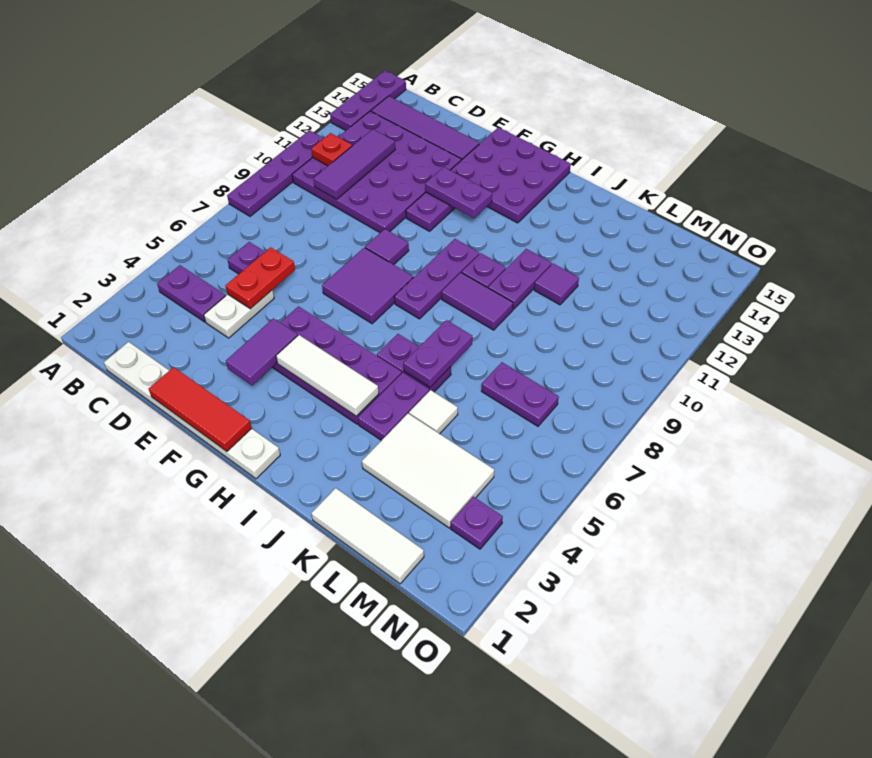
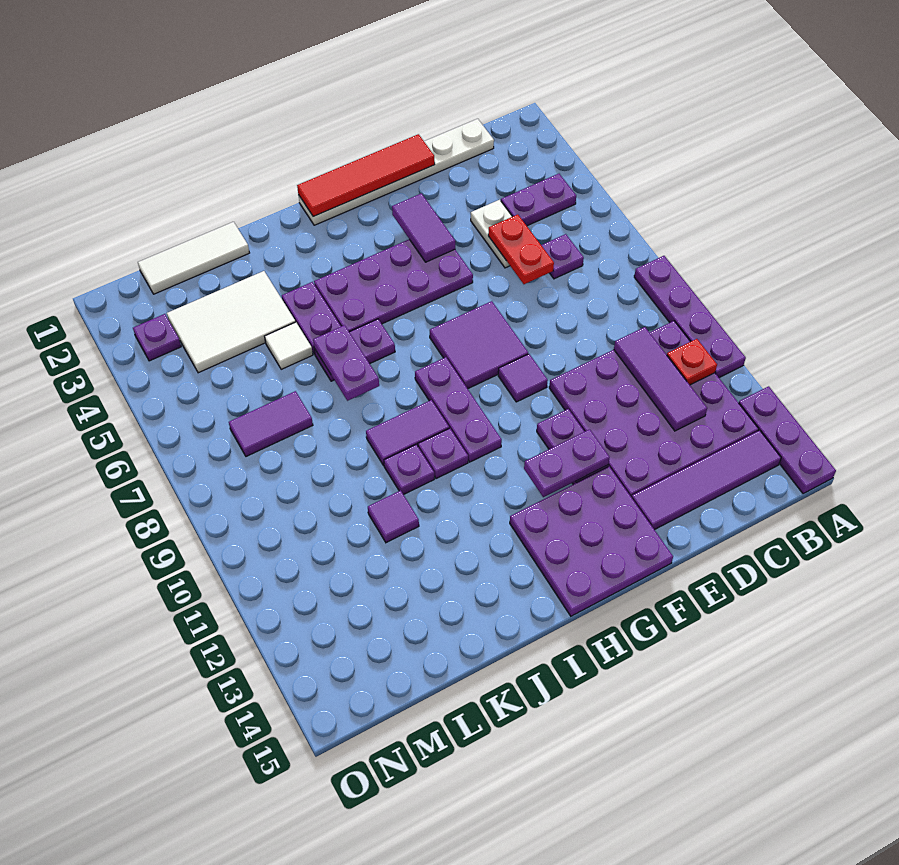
red tile E1:G1 level 2 -> red tile E1:H1 level 2
white tile G4:I4 level 2 -> none
purple plate J10:J11 level 1 -> purple plate J10 level 1
purple plate L7:M7 level 1 -> purple tile L7:M7 level 1

